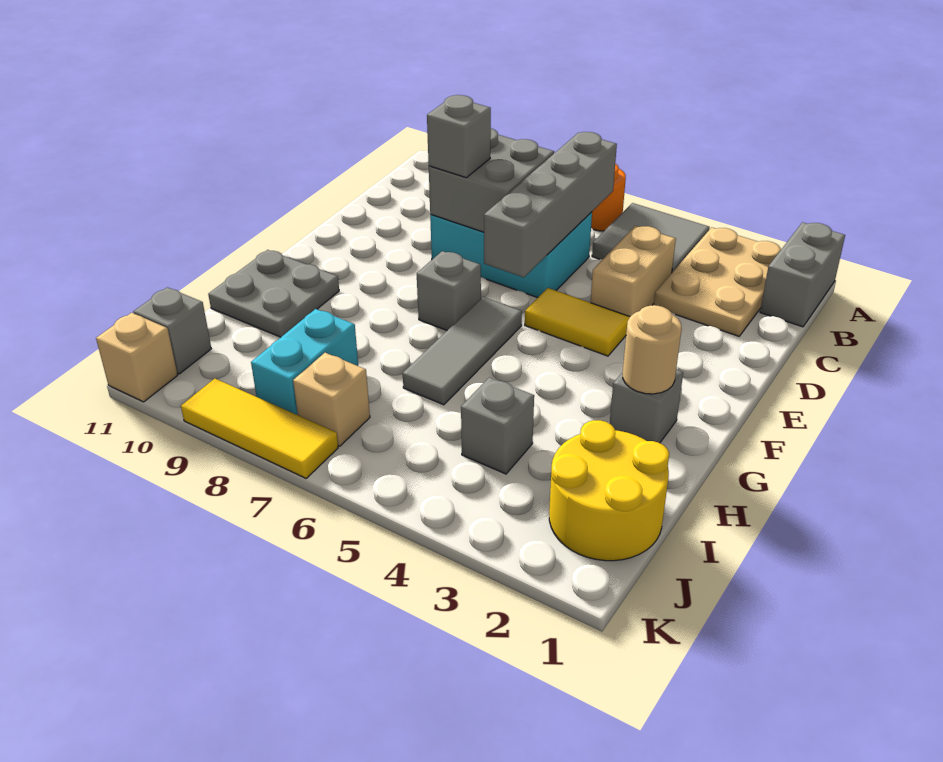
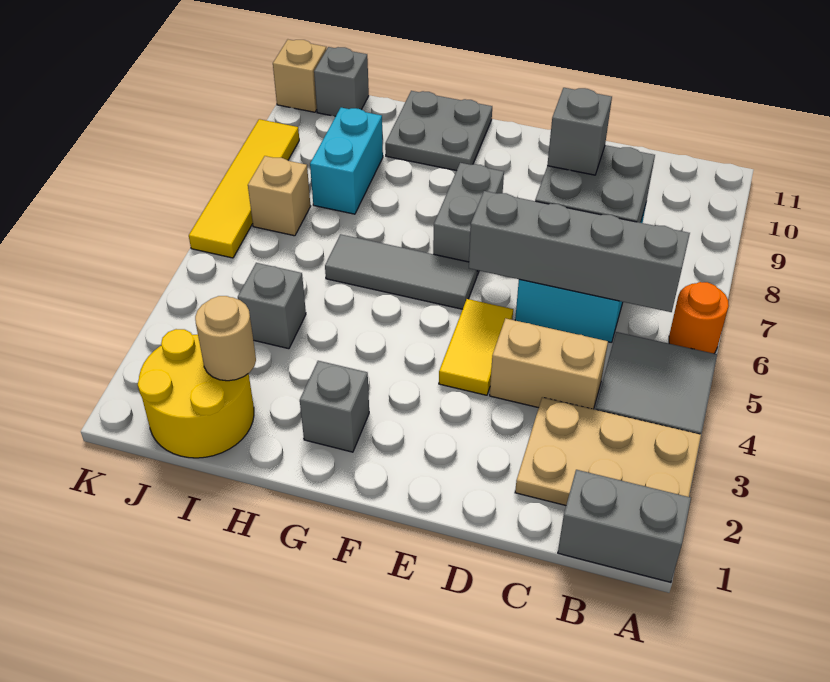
grey brick F7 level 1 -> grey brick F7:F8 level 1
tan round brick G2 level 2 -> tan round brick I2 level 2
cyan brick I8:J8 level 1 -> cyan brick I8:I9 level 1
yellow tile K7:K9 level 1 -> yellow tile K6:K9 level 1

